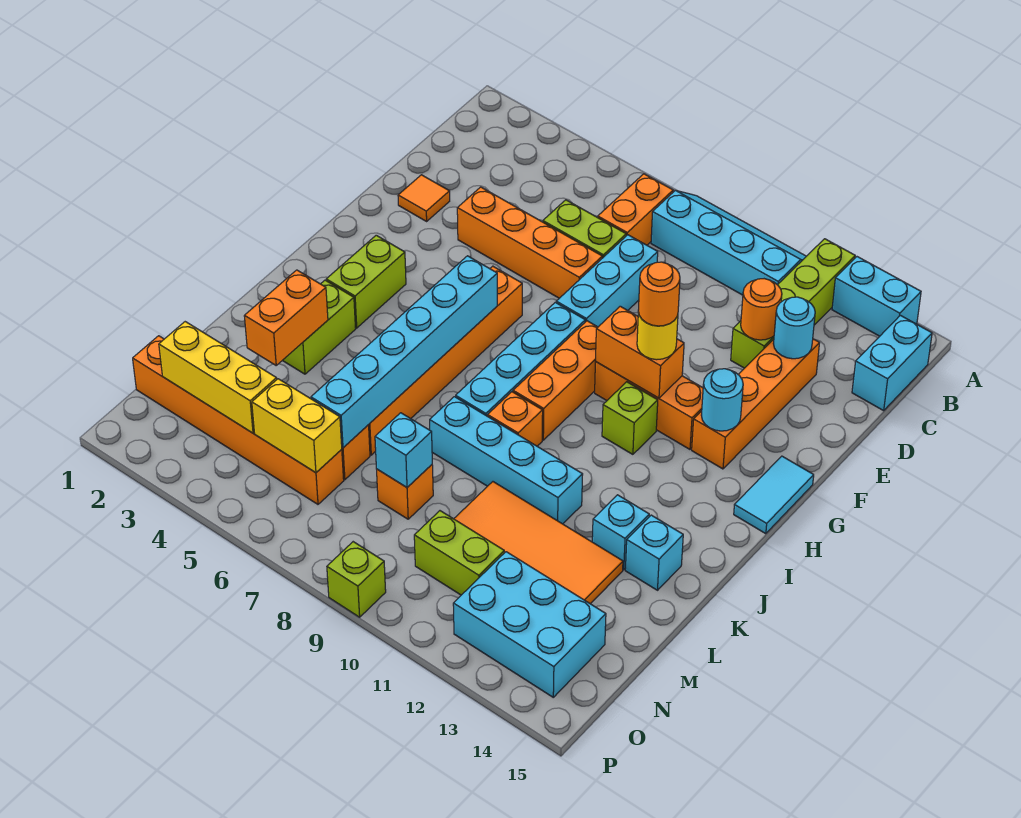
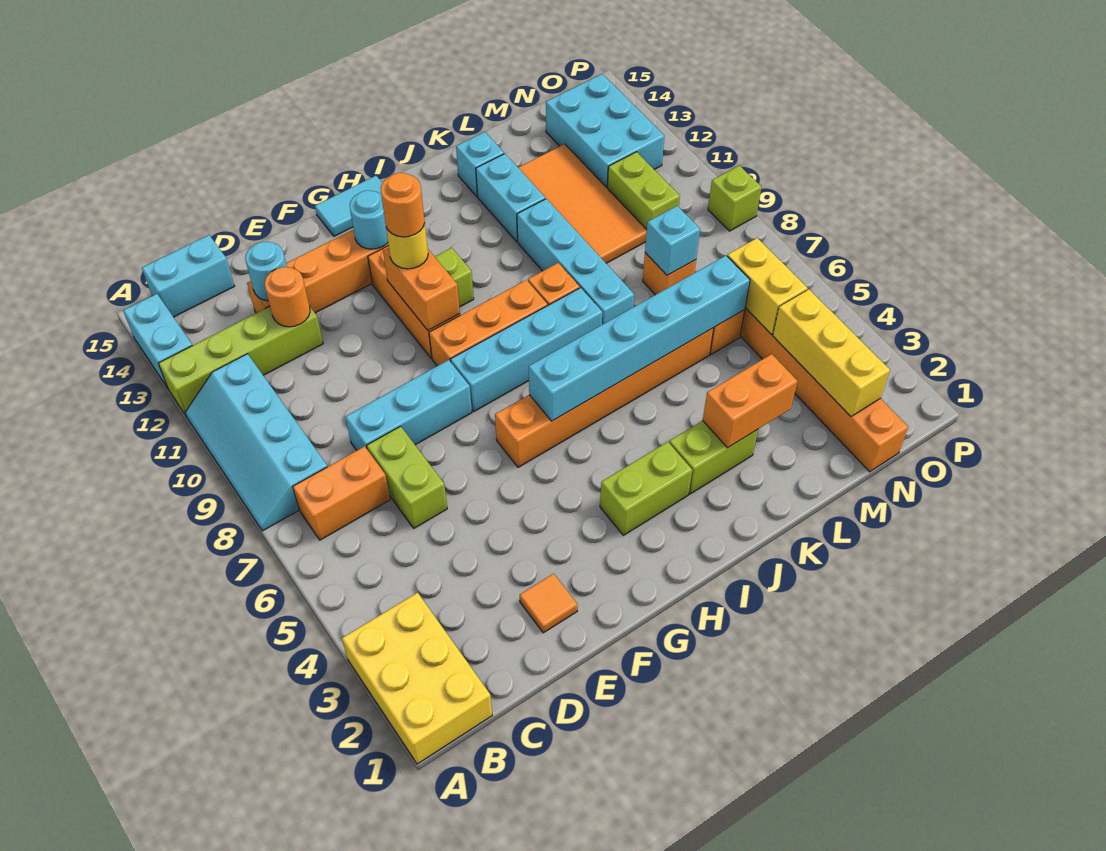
none -> yellow brick A1:B3 level 1
orange brick E4:E7 level 1 -> none
cyan brick K13 level 1 -> cyan brick K12:K13 level 1

